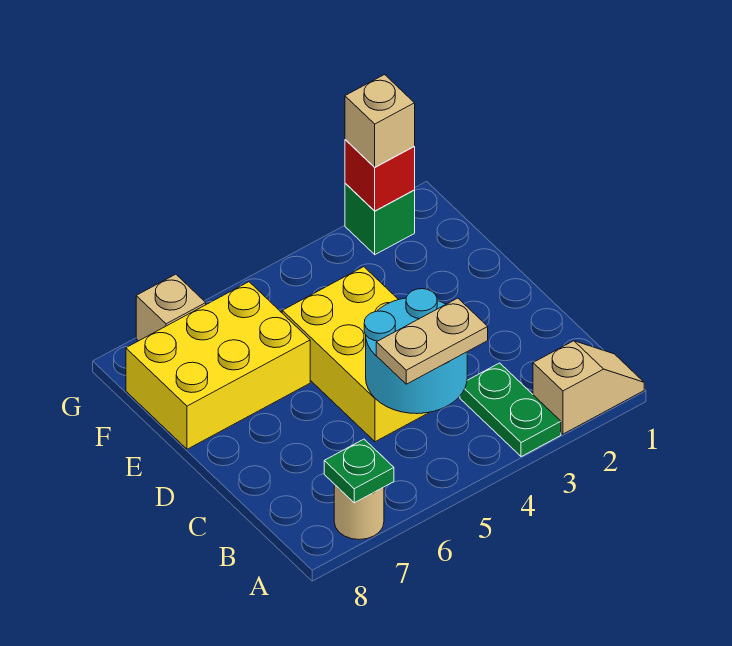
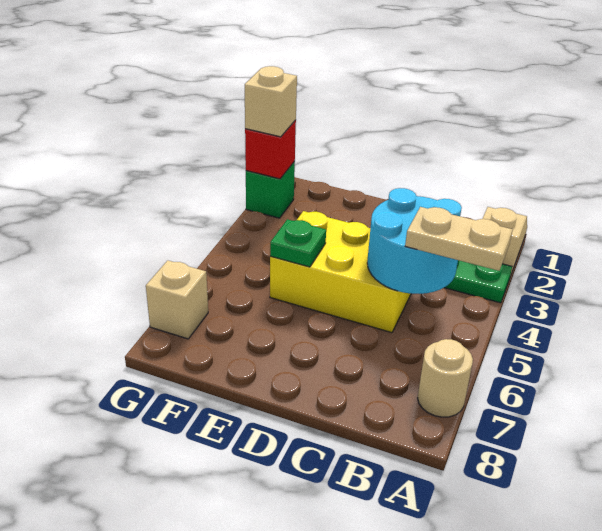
green plate A7 level 2 -> green plate E5 level 2
tan plate B4:B5 level 3 -> tan plate A5:B5 level 3
yellow brick E6:F8 level 1 -> none

